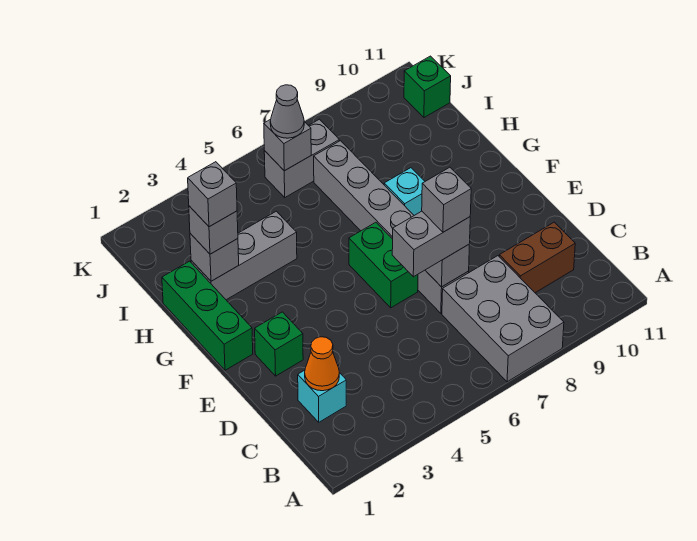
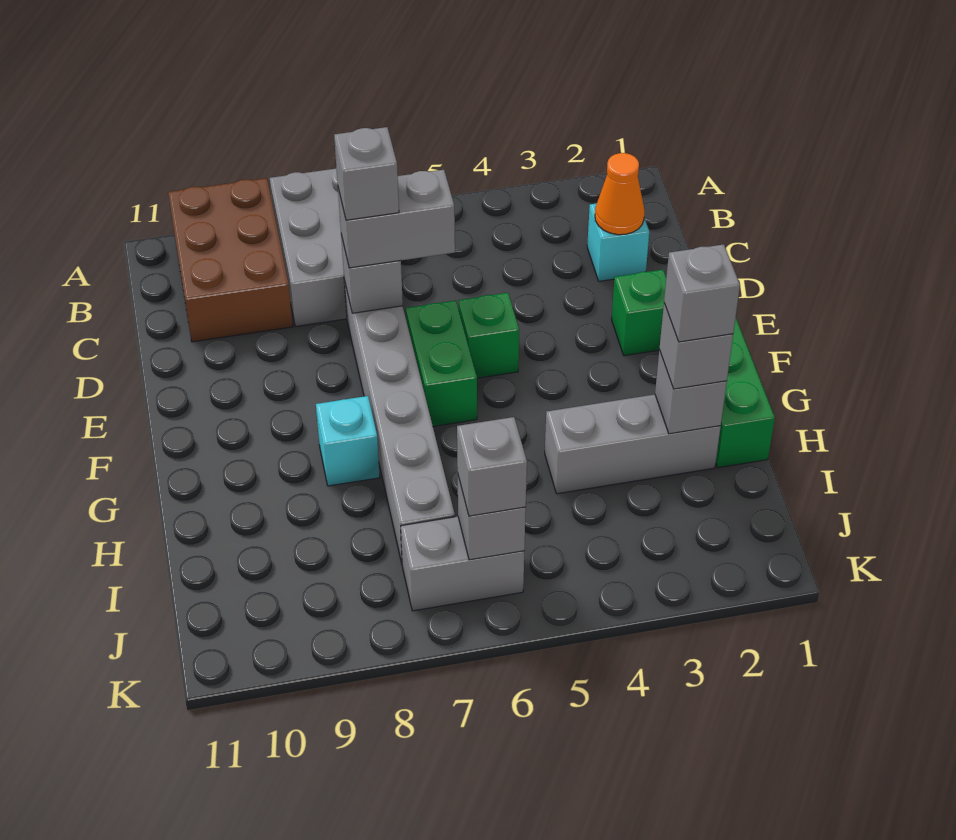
brown brick C9:C10 level 1 -> brown brick A9:C10 level 1
grey cone J6 level 3 -> grey brick J6 level 3
green brick J11 level 1 -> green brick E5 level 1

